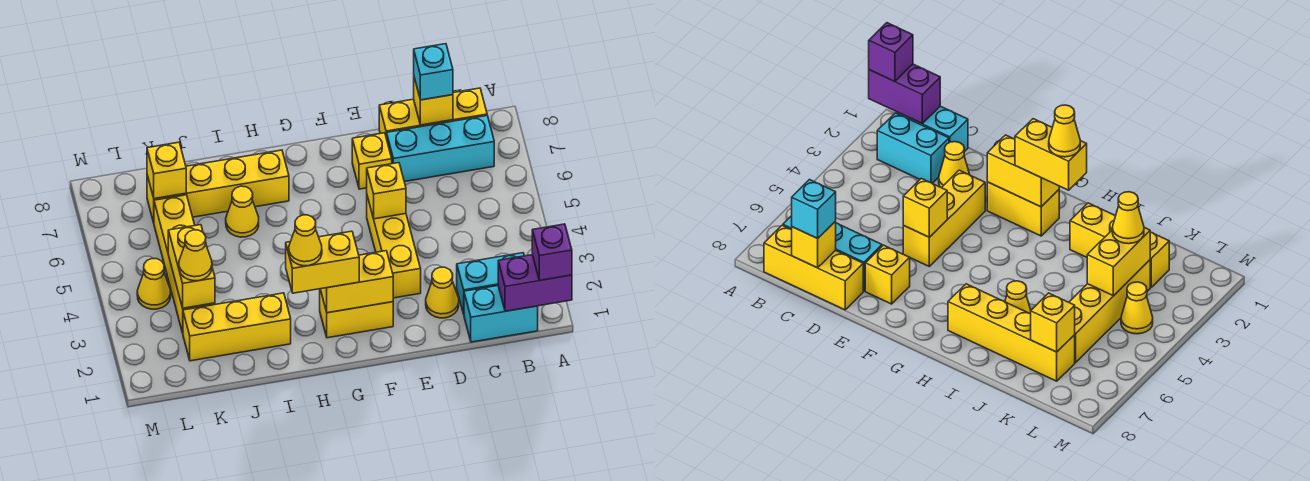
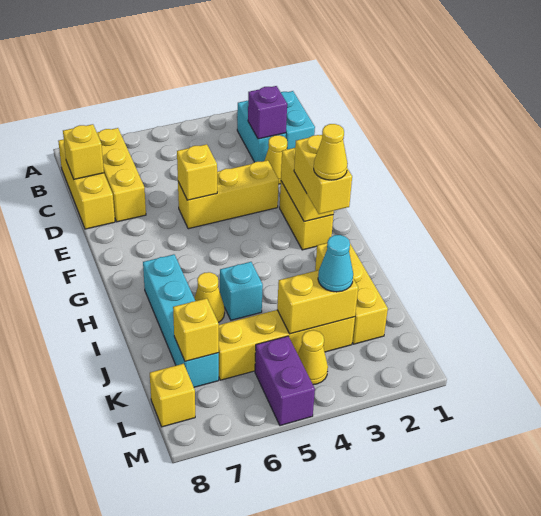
purple brick A1:B1 level 2 -> purple brick L5:M5 level 1
purple brick A1 level 3 -> purple brick C2 level 2
cyan brick B7:D7 level 1 -> yellow brick B7:D7 level 1
cyan brick C8 level 3 -> cyan brick I5 level 1
yellow brick E7 level 1 -> yellow brick L8 level 1
yellow brick H7:K7 level 1 -> cyan brick H7:K7 level 1
yellow cone K3 level 3 -> cyan cone K3 level 3

